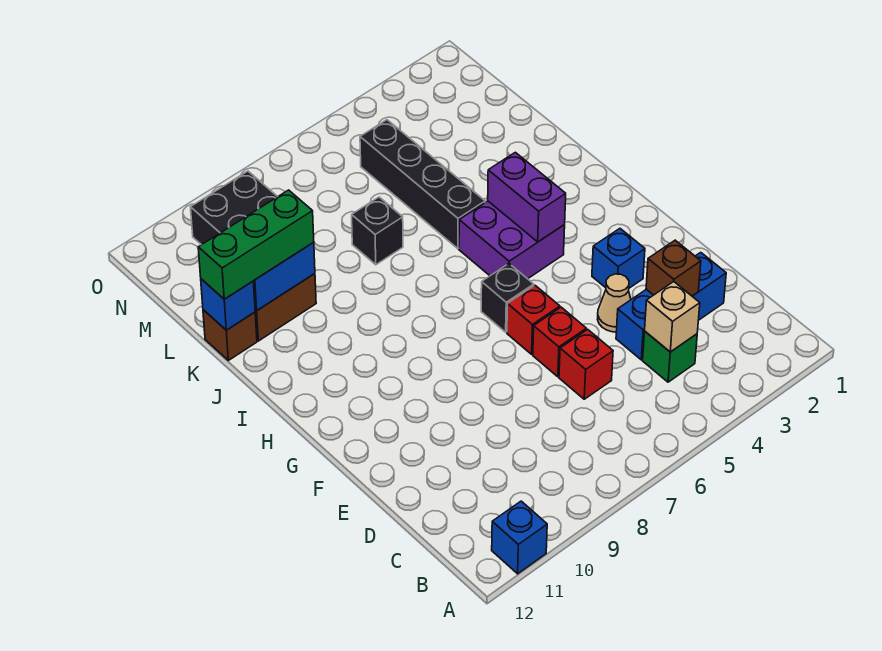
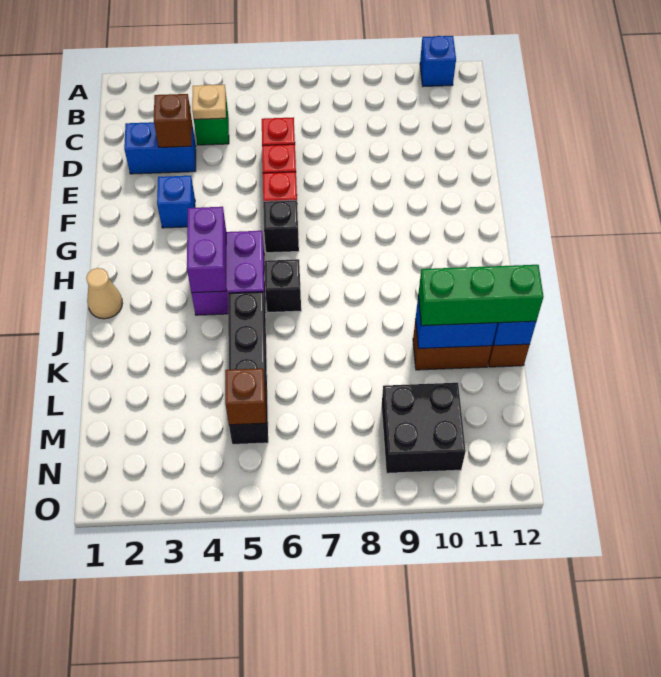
tan brick C4 level 2 -> tan plate C4 level 2
blue brick D2:D4 level 1 -> blue brick D2:D3 level 1
tan cone E4 level 1 -> tan cone I1 level 1
black brick K7 level 1 -> black brick I6 level 1
none -> brown brick M5 level 2

